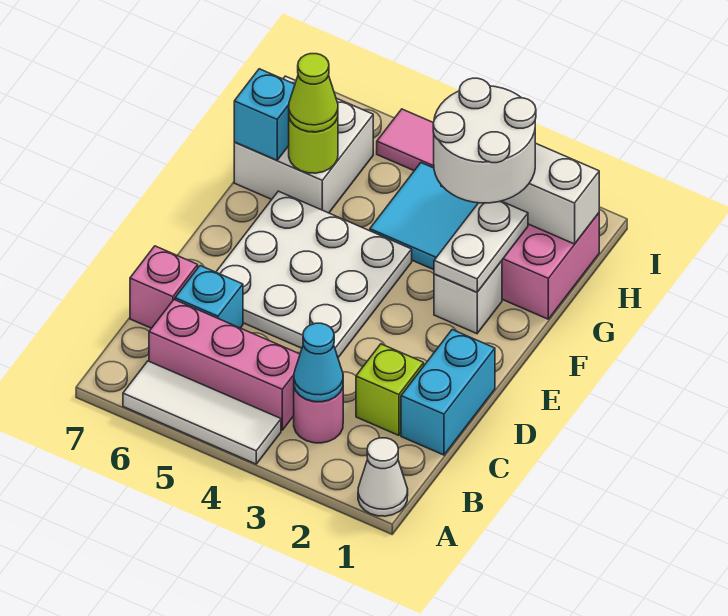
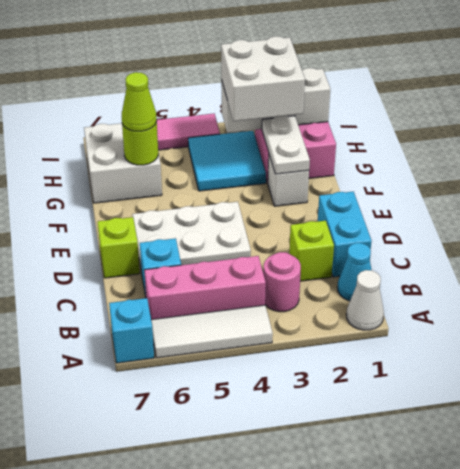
cyan cone B3 level 2 -> cyan cone B1 level 1
pink brick C7 level 1 -> none
white plate D4:F6 level 1 -> white plate D4:E6 level 1
none -> lime brick D7 level 1
white round brick G2:H3 level 3 -> white brick G2:H3 level 3
cyan brick G7 level 2 -> cyan brick A7 level 1

